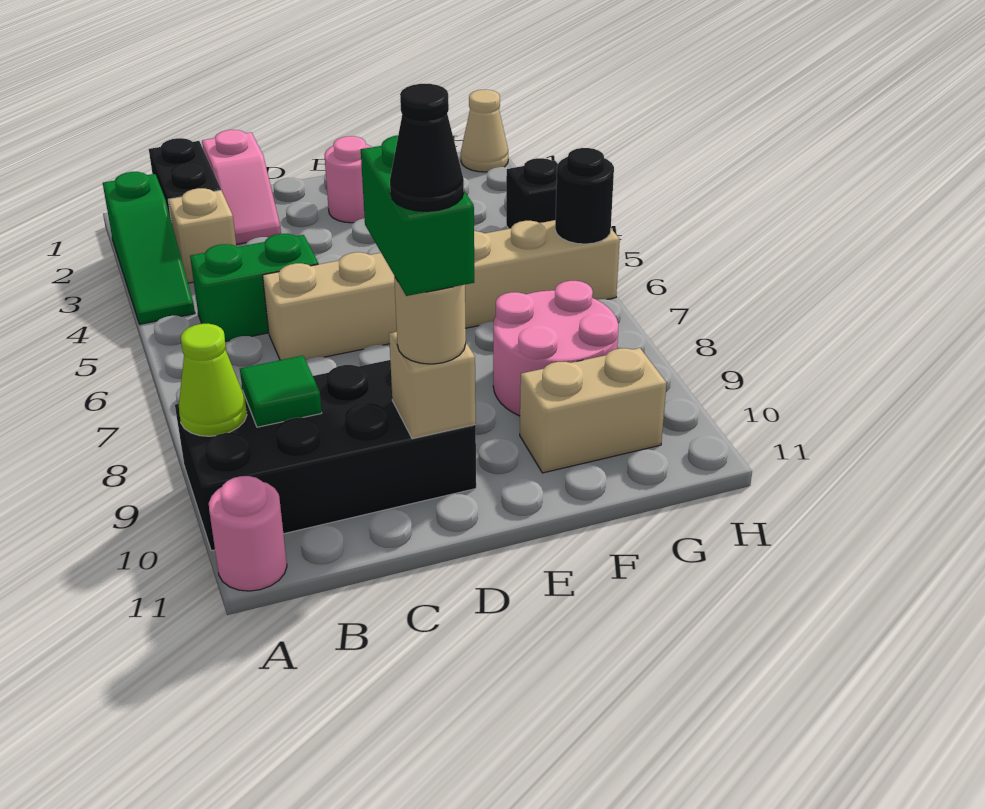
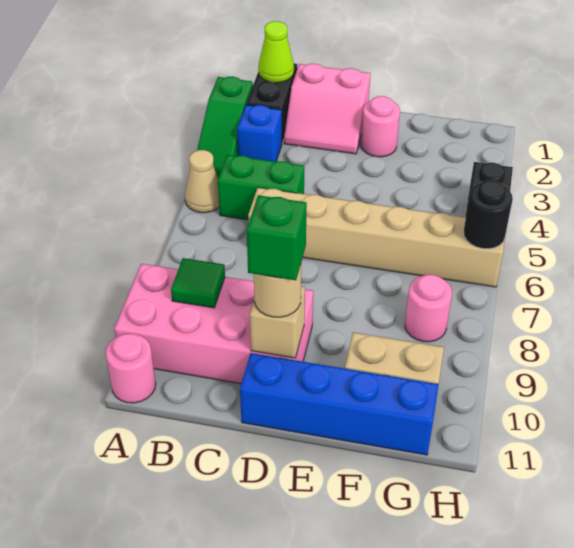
black brick A9:D10 level 1 -> pink brick A9:D10 level 1
lime cone A9 level 2 -> lime cone B1 level 2
tan brick B3 level 1 -> blue brick B3 level 1
pink slope C1:C2 level 1 top 1 -> pink slope C1:D2 level 1 top 1
green brick D9:D10 level 4 -> green brick D10 level 4
black cone D10 level 5 -> none
none -> blue brick D11:G11 level 1
pink round brick F8:G9 level 1 -> pink round brick G8 level 1
tan cone H1 level 1 -> tan cone A5 level 1

